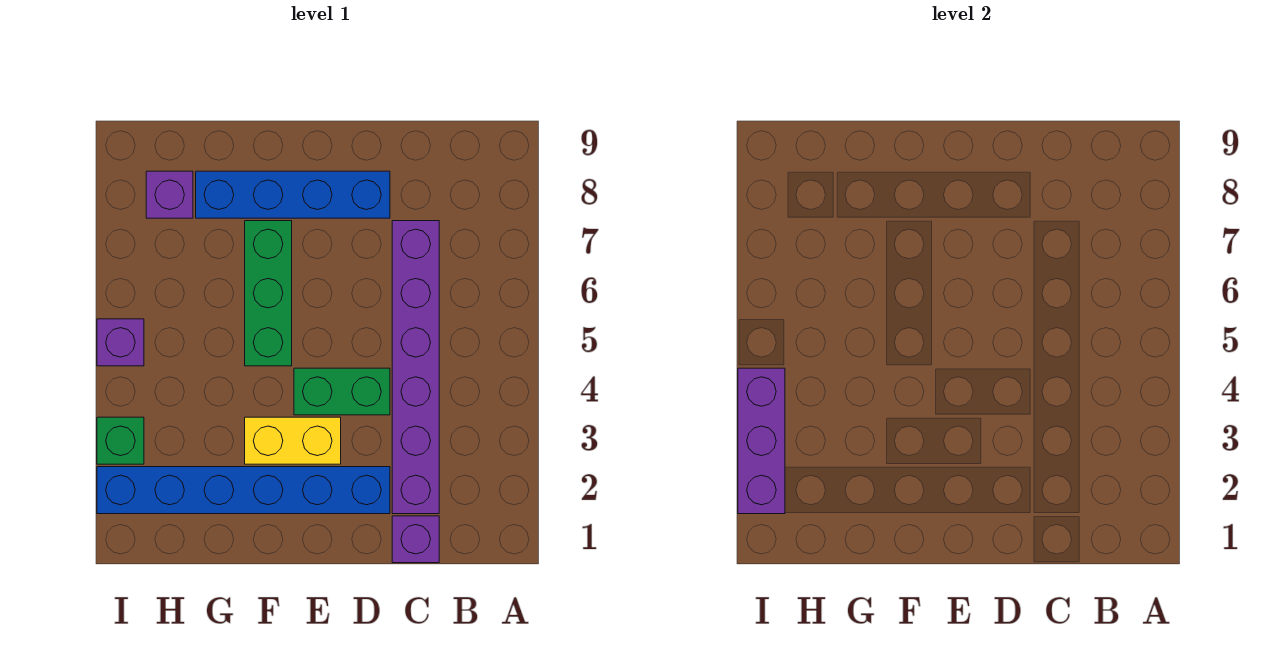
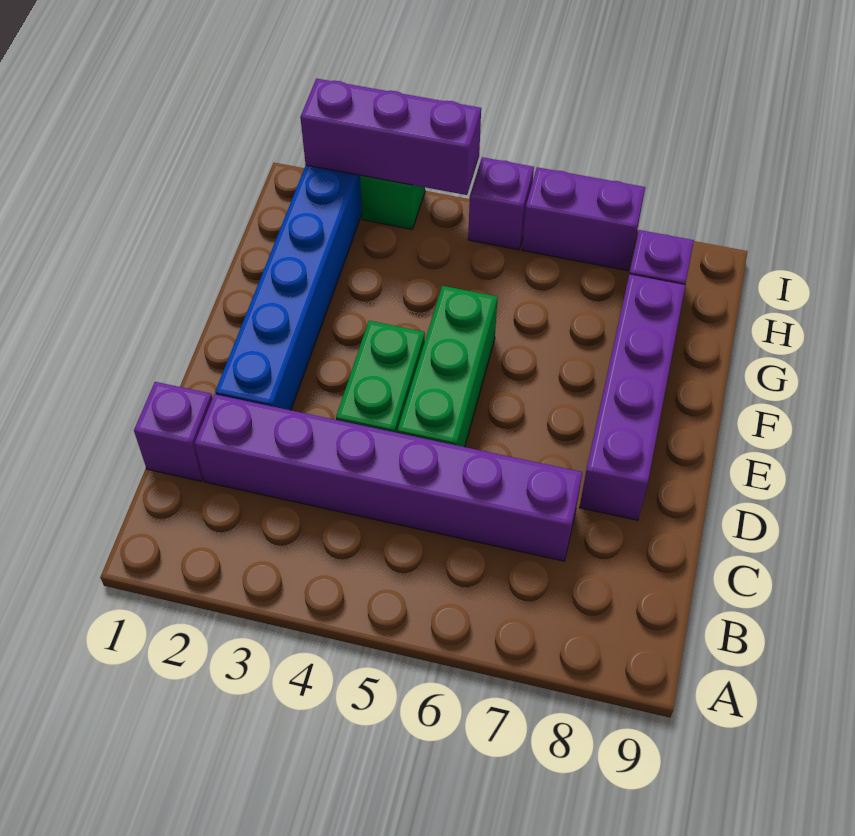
blue brick D8:G8 level 1 -> purple brick D8:G8 level 1
yellow brick E3:F3 level 1 -> none
green brick F5:F7 level 1 -> green brick D5:F5 level 1
none -> purple brick I6:I7 level 1

